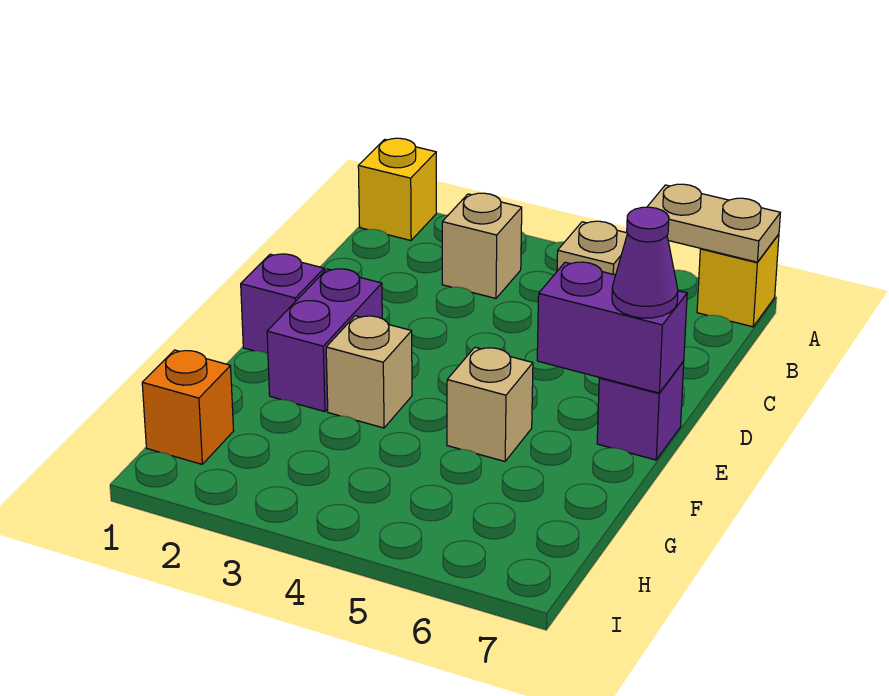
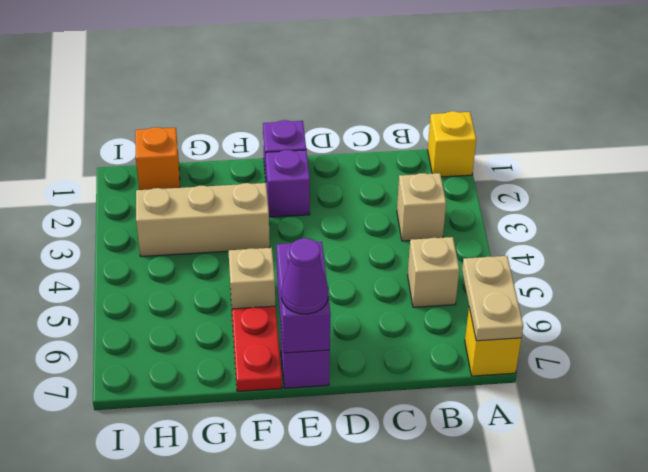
purple brick E2:F2 level 1 -> purple brick E2 level 1
tan brick F3 level 1 -> tan brick F3:H3 level 1
none -> red plate F6:F7 level 1

